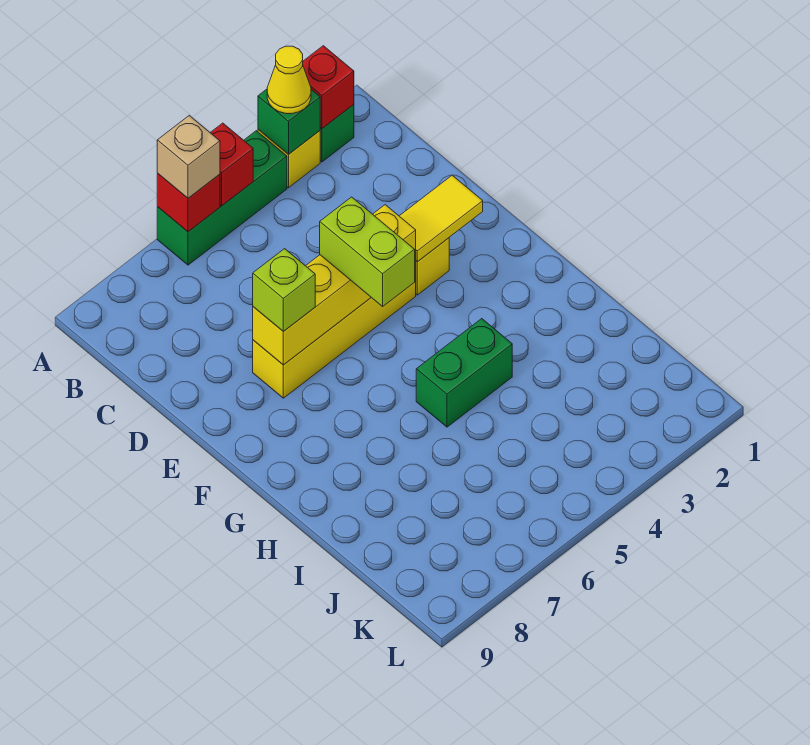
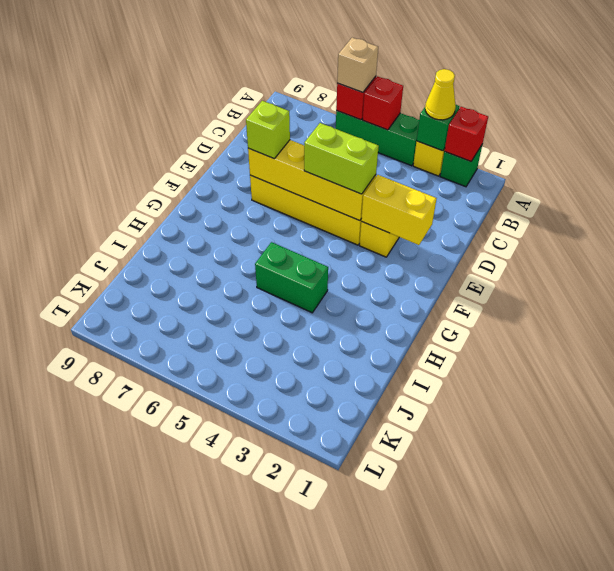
yellow tile E2:E3 level 2 -> yellow brick E2:E3 level 2
lime brick E5:F5 level 3 -> lime brick E4:E5 level 3

